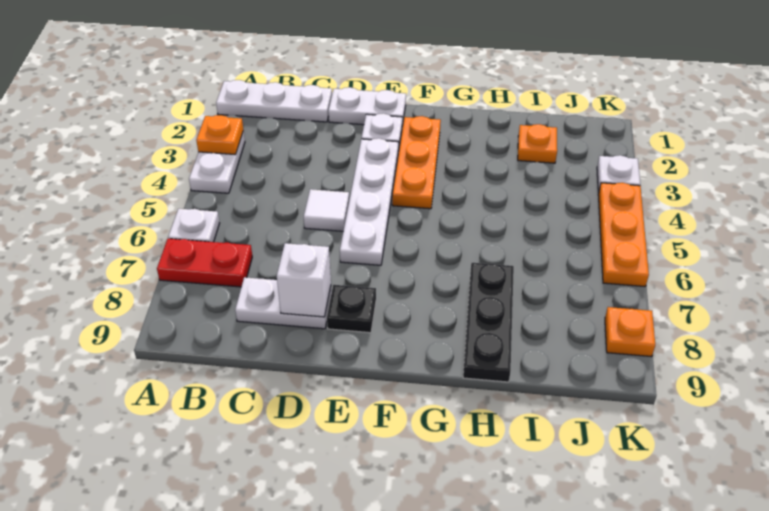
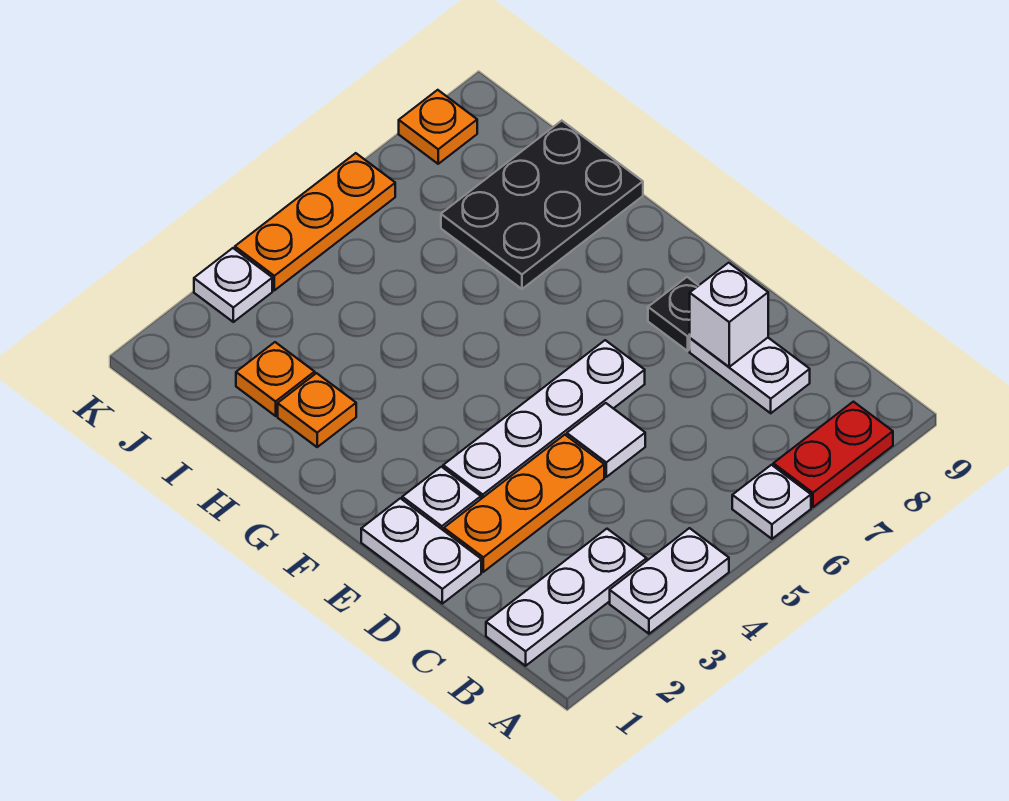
white plate A1:C1 level 1 -> white plate B1:B3 level 1
orange plate A3 level 2 -> orange plate H2 level 1
red plate A7:B7 level 1 -> red plate A7:A8 level 1
orange plate F2:F4 level 1 -> orange plate D2:D4 level 1
black plate H7:H9 level 1 -> black plate H7:I9 level 1

